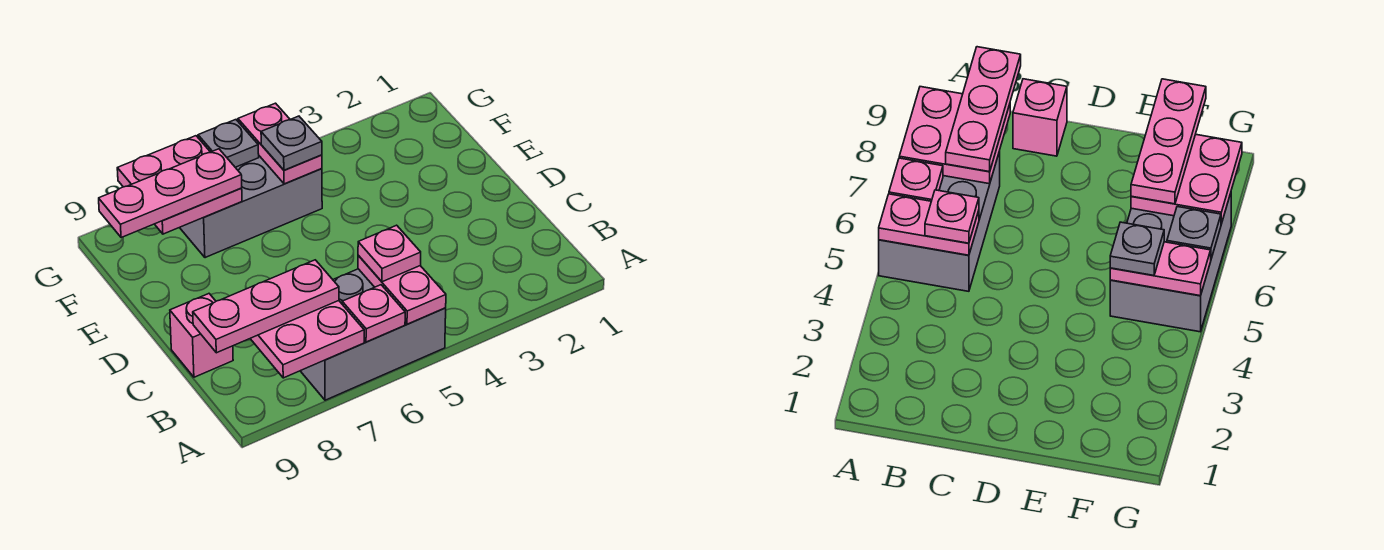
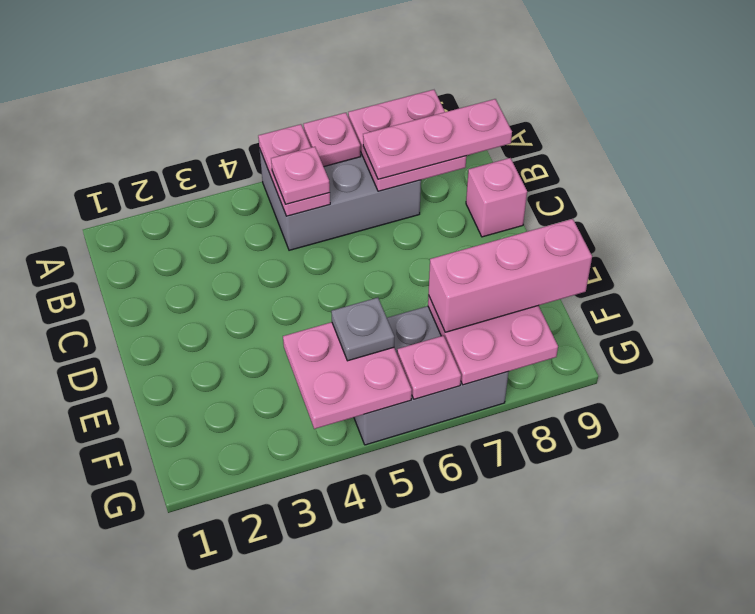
pink plate F5:G5 level 2 -> pink plate F4:G5 level 2
pink plate F7:F9 level 3 -> pink brick F7:F9 level 3
grey plate G6 level 2 -> pink plate G6 level 2

